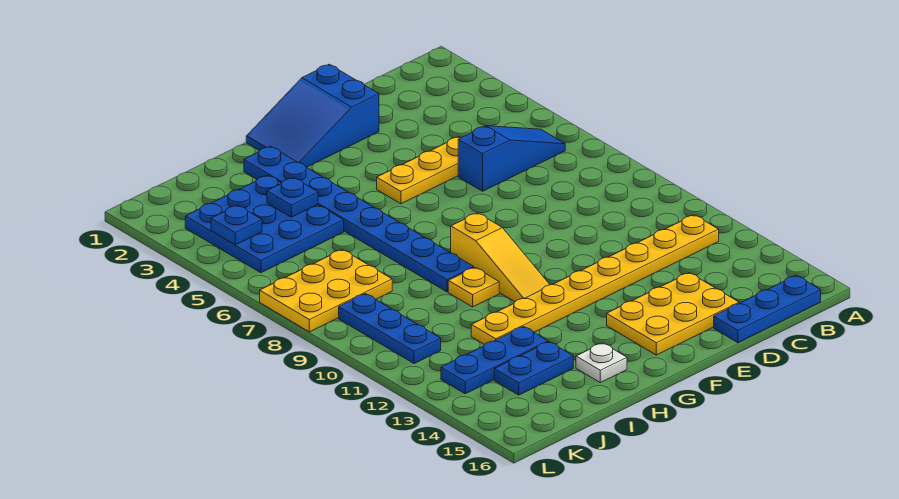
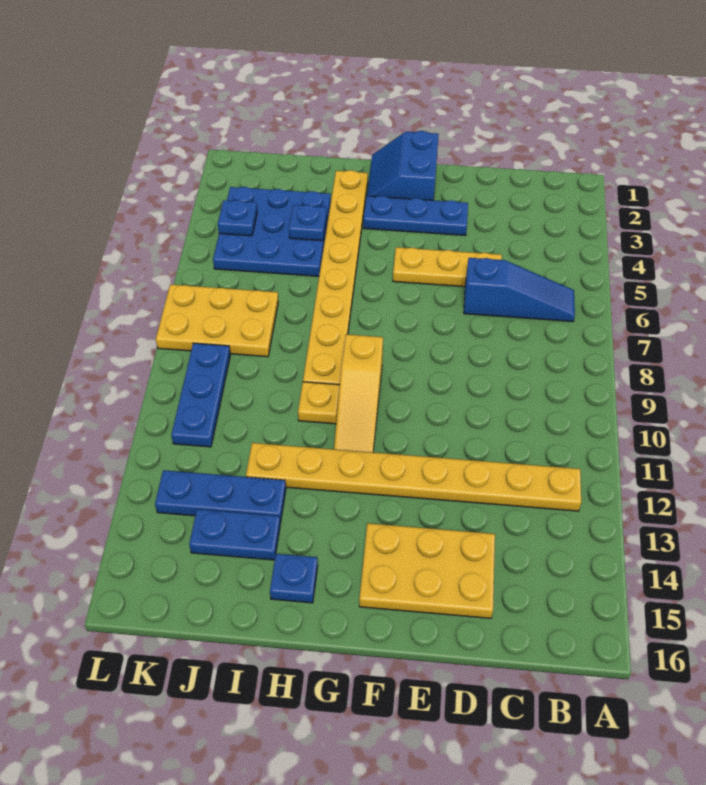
blue plate B16:D16 level 1 -> blue plate E3:G3 level 1
blue slope E1:G2 level 1 top E -> blue slope F1:G2 level 1 top F
blue plate H2:H9 level 1 -> yellow plate H2:H9 level 1
white plate H15 level 1 -> blue plate H15 level 1

